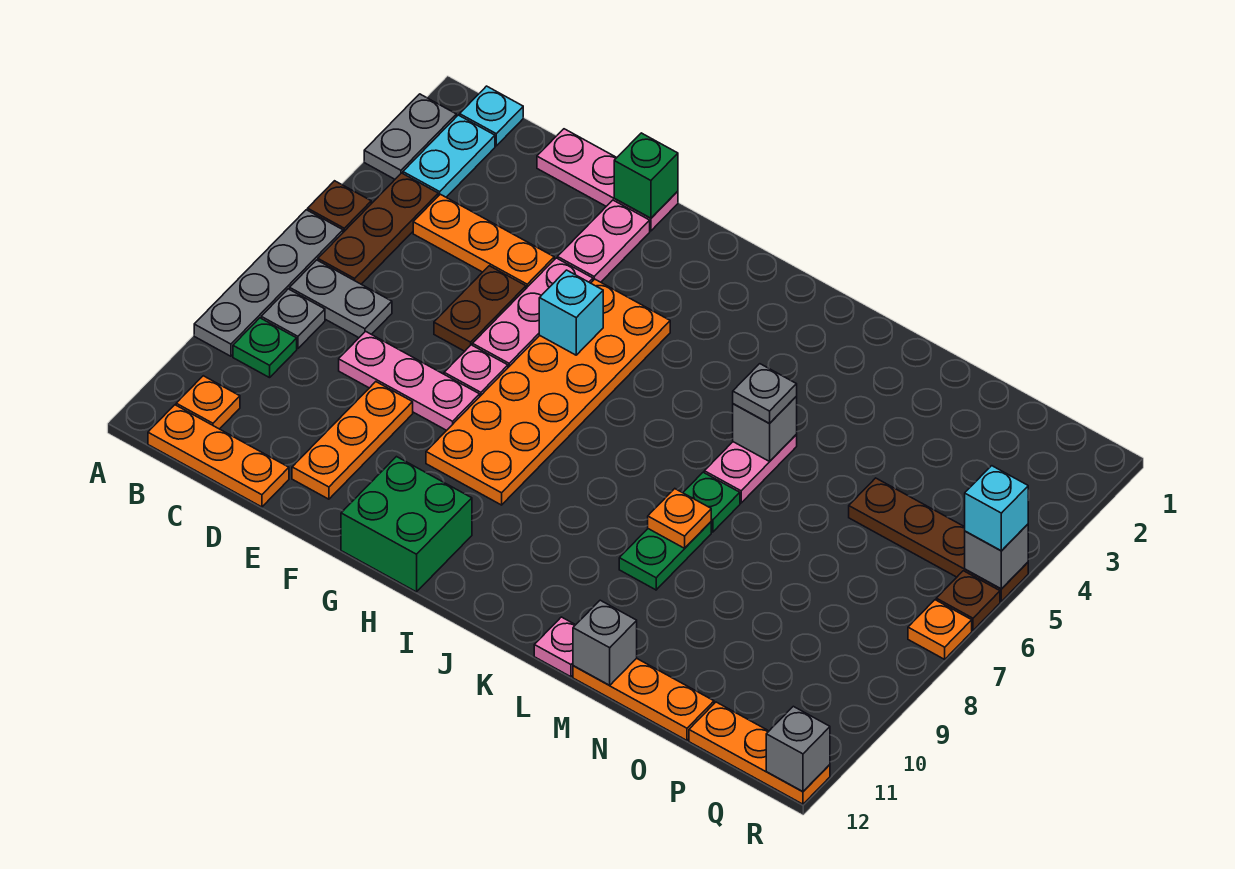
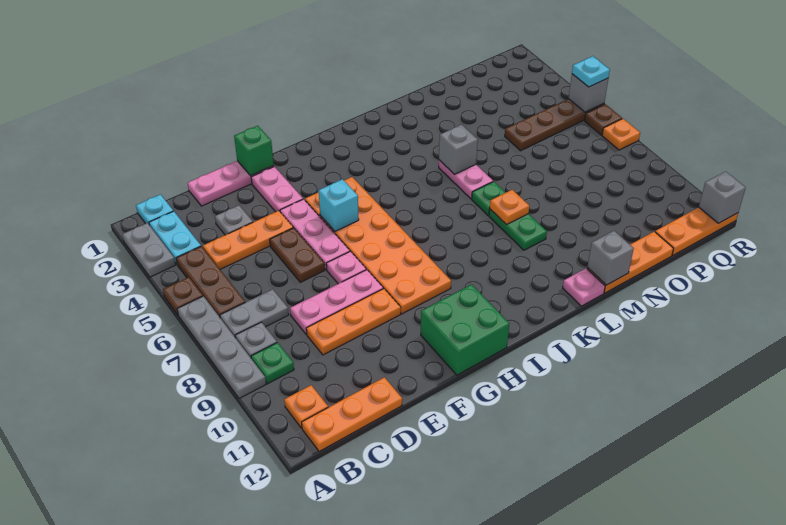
orange plate E9:E11 level 1 -> orange plate D9:F9 level 1
grey plate L5 level 3 -> grey plate D3 level 1
cyan brick R5 level 3 -> cyan plate R5 level 3

